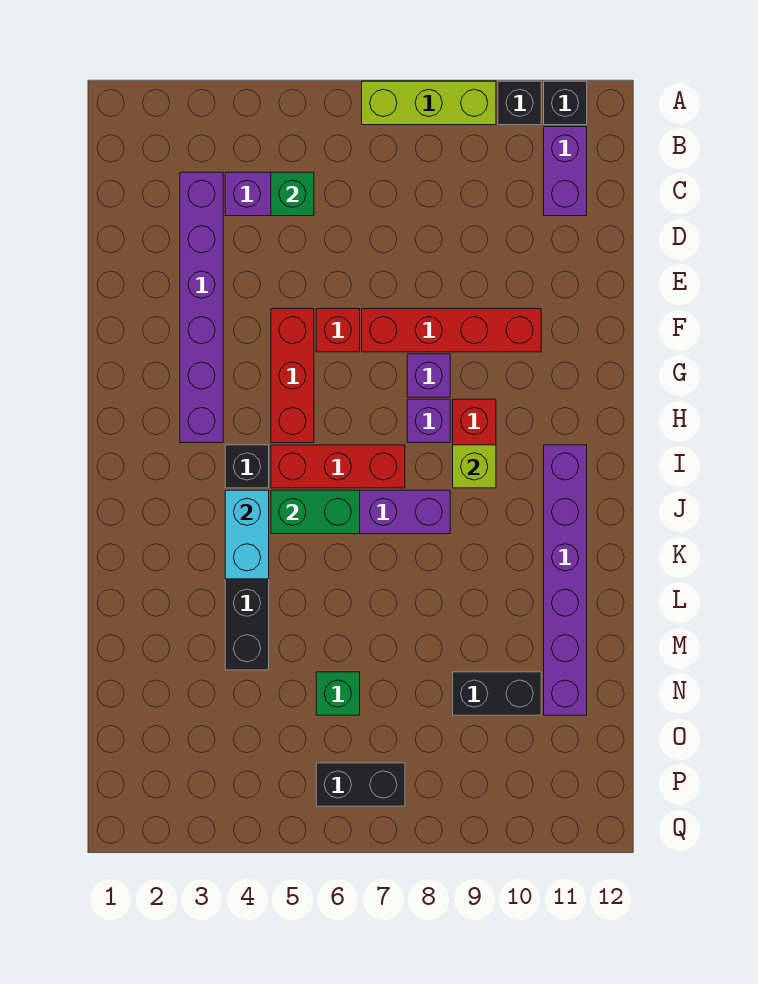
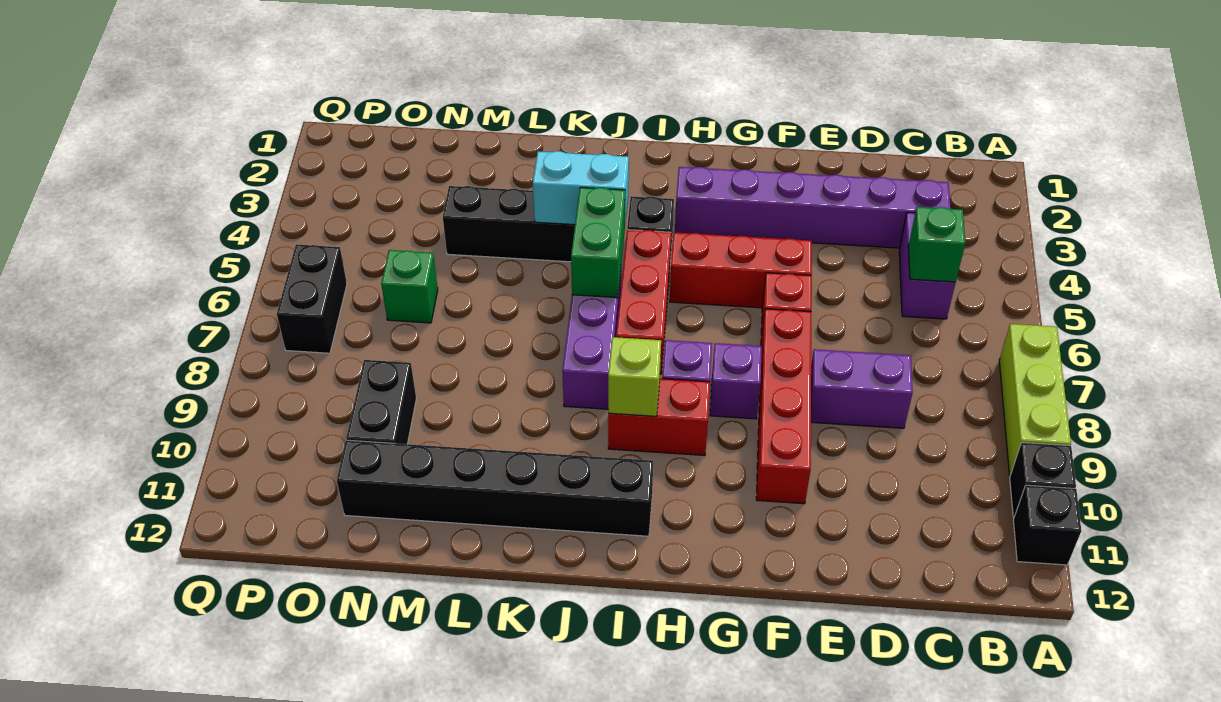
purple brick B11:C11 level 1 -> purple brick D8:E8 level 1
purple brick I11:N11 level 1 -> black brick I11:N11 level 1

